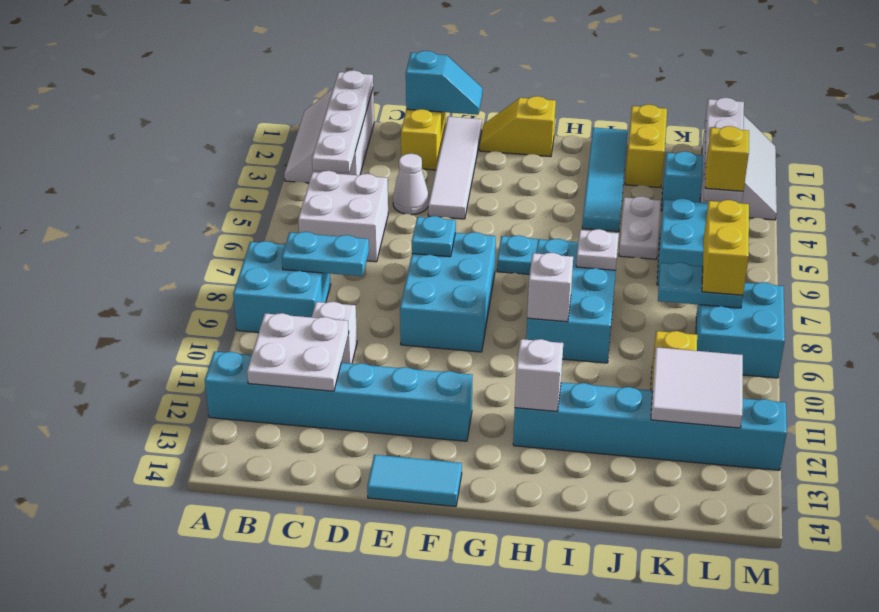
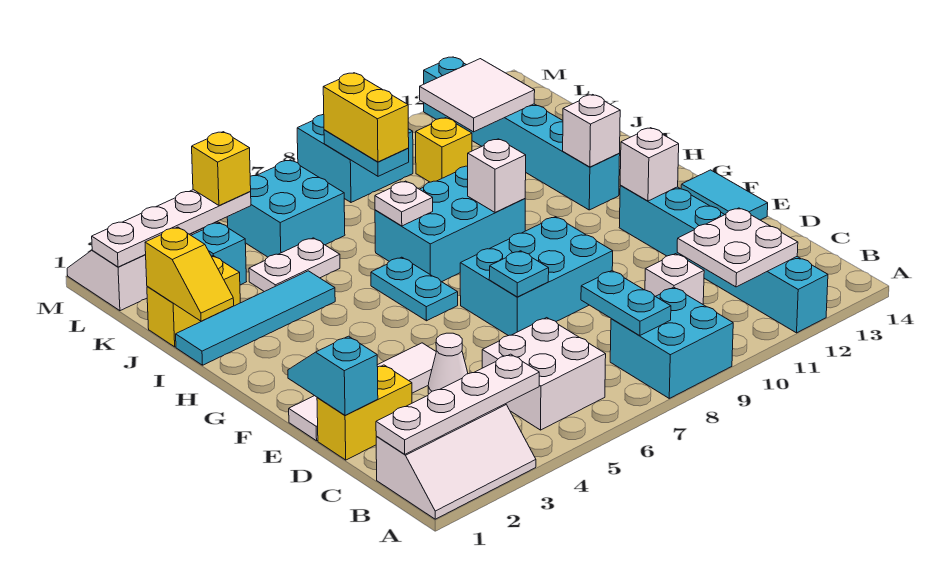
yellow slope F1:G1 level 1 top G -> yellow slope I1:J1 level 2 top J
none -> white brick F12 level 2
yellow brick L7:L8 level 3 -> yellow brick K8:L8 level 3

